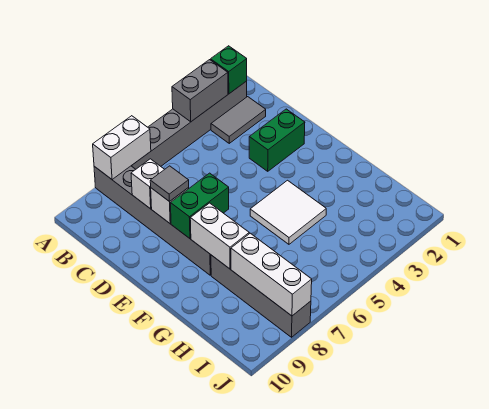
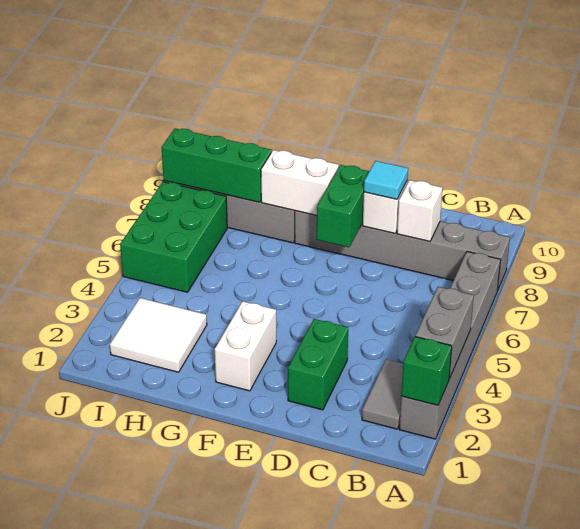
white brick A7:A8 level 2 -> white brick F2:F3 level 1
grey tile D8 level 3 -> cyan tile D8 level 3
white tile F4:G5 level 1 -> white tile H2:I3 level 1
white brick H8:J8 level 2 -> green brick H8:J8 level 2
none -> green brick I5:J7 level 1

